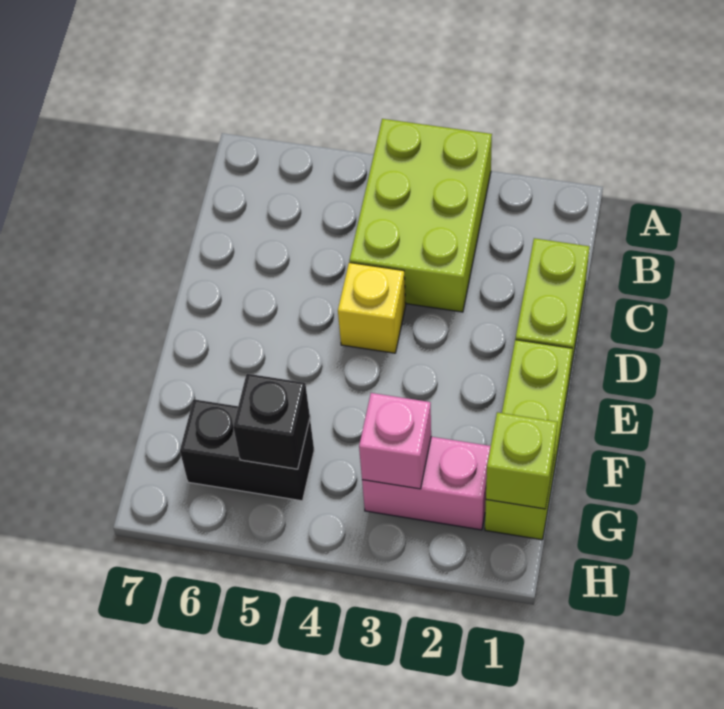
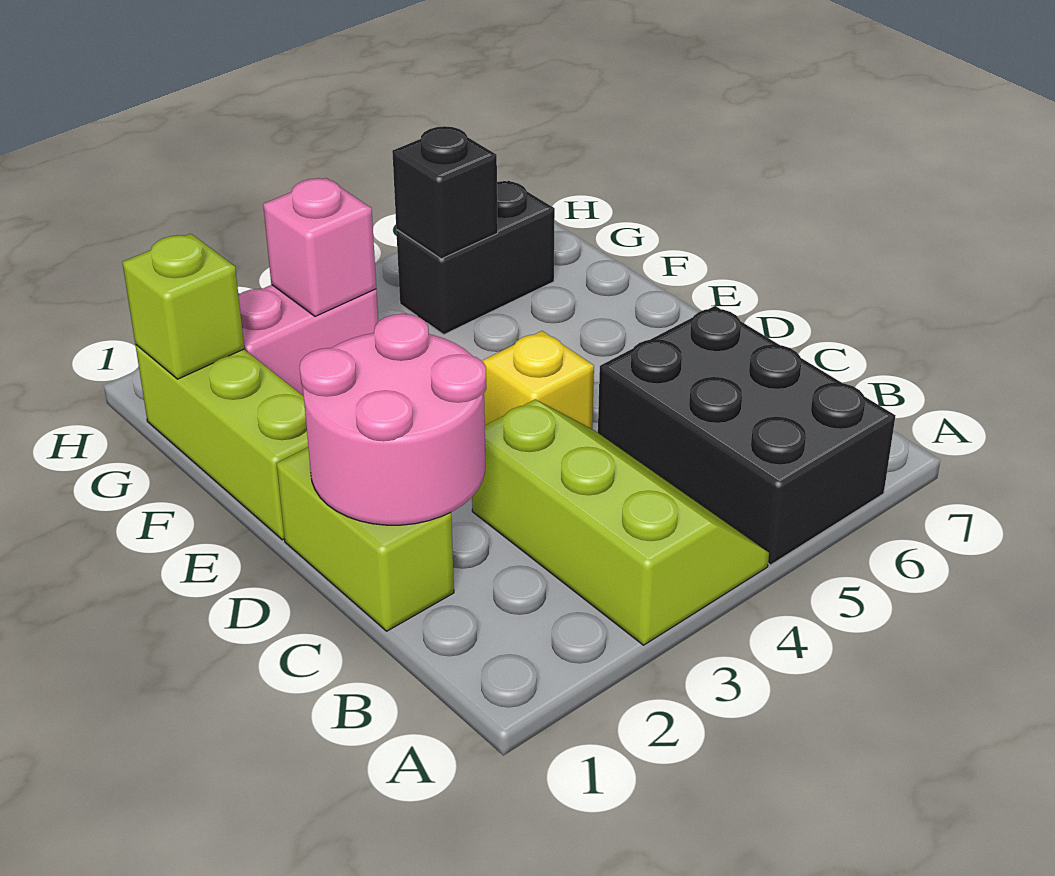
lime brick A3:C4 level 1 -> lime slope A3:C4 level 1 top 3
none -> black brick A5:C6 level 1
none -> pink round brick C1:D2 level 2

